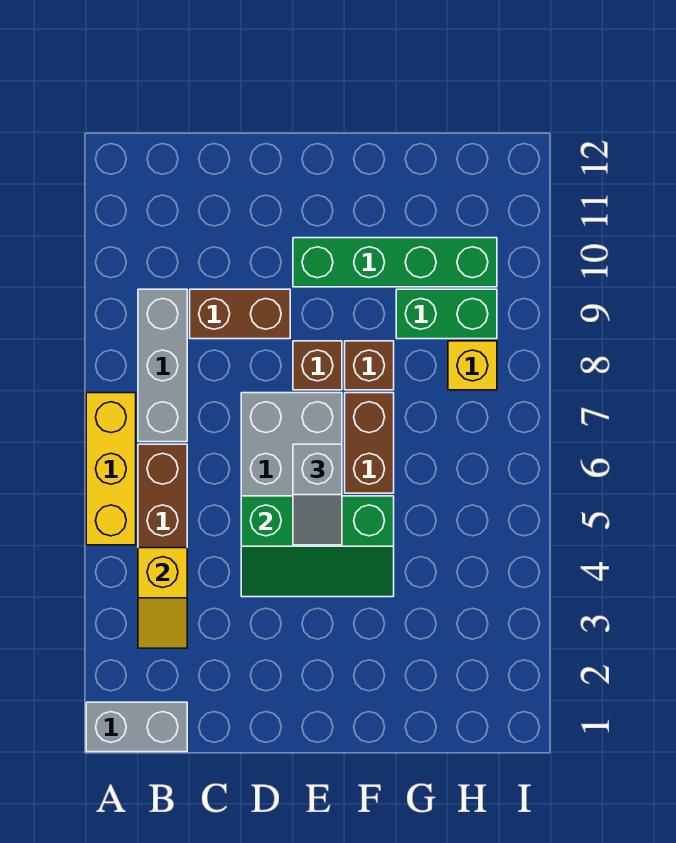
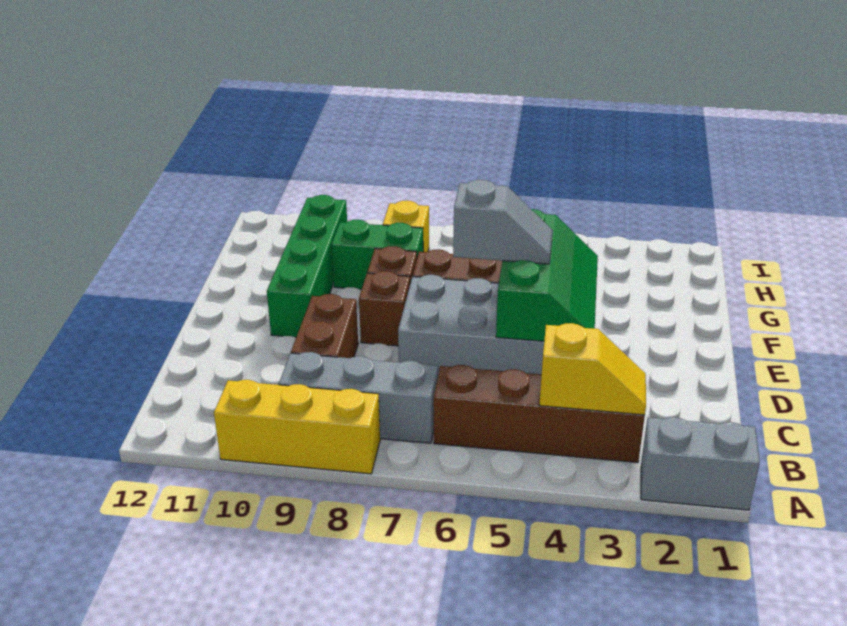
grey brick A1:B1 level 1 -> grey brick A1:A2 level 1
yellow brick A5:A7 level 1 -> yellow brick A8:A10 level 1
green brick G9:H9 level 1 -> green brick G8:G9 level 1

